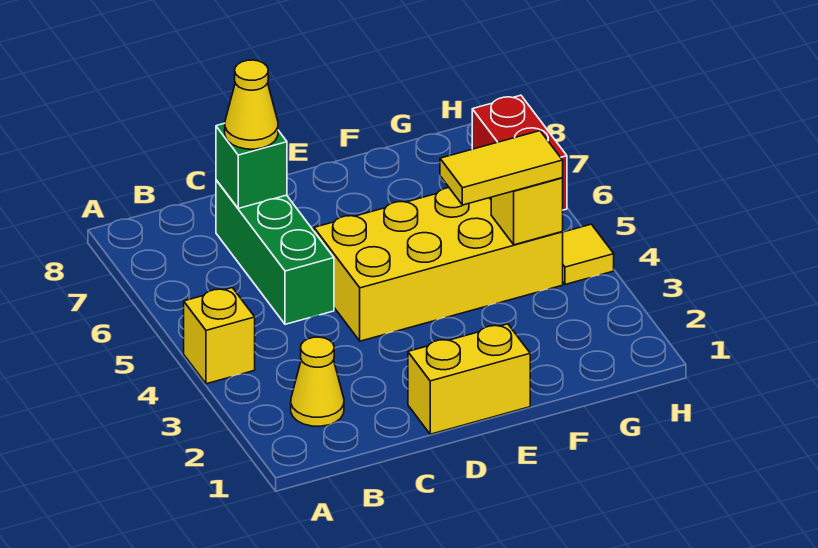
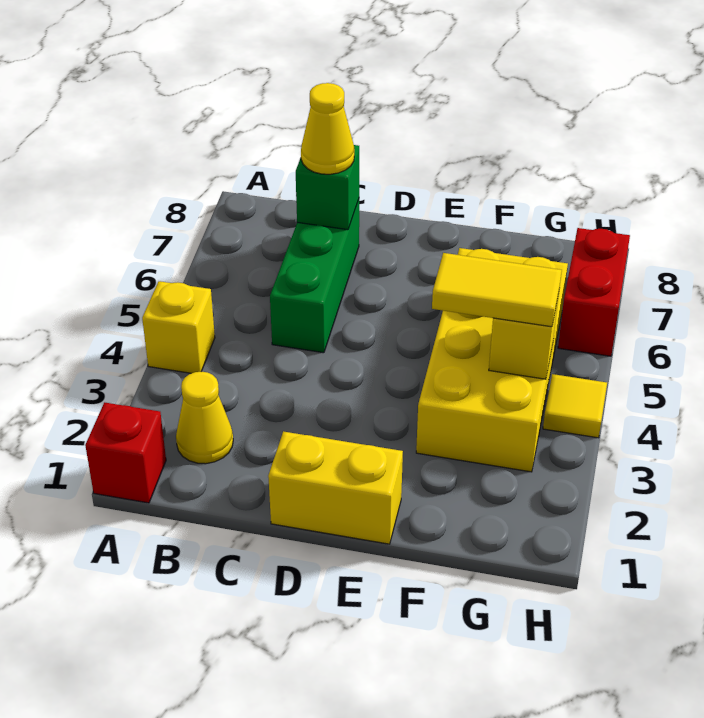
none -> red brick A1 level 1
yellow brick D4:G5 level 1 -> yellow brick F3:G6 level 1

